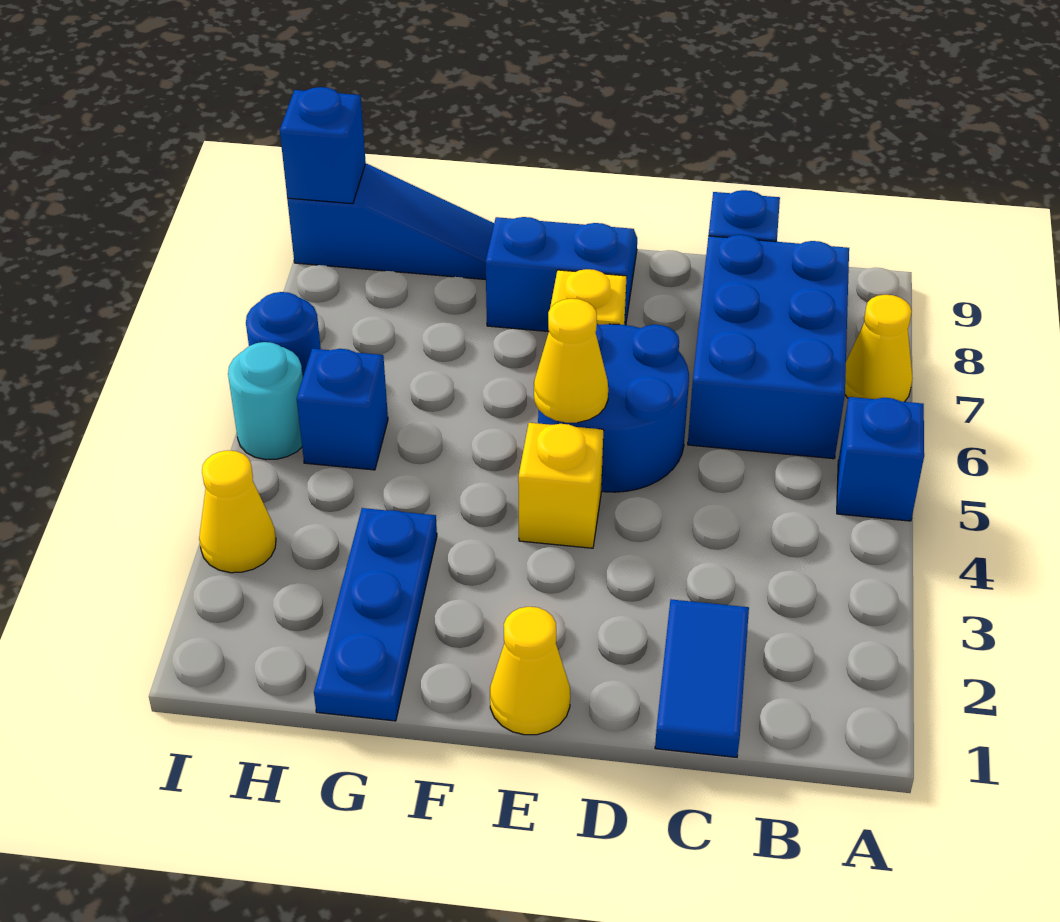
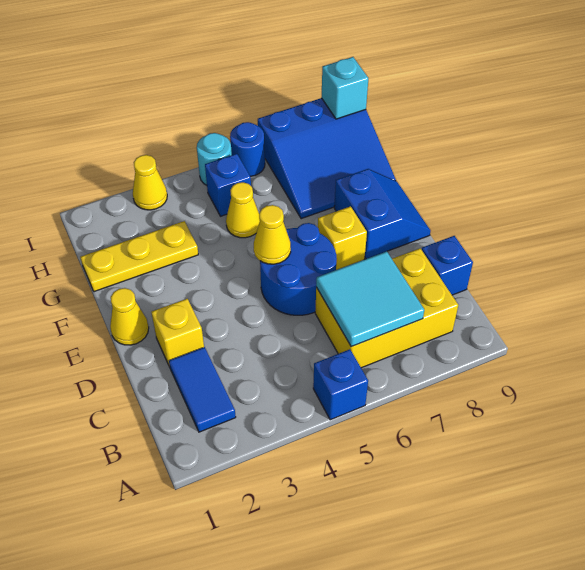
yellow cone A7 level 1 -> yellow cone G5 level 1
blue brick B6:C8 level 1 -> yellow brick B6:C8 level 1
none -> cyan tile B6:C7 level 2
blue tile C1:C2 level 1 -> blue tile B2:C2 level 1
yellow brick E4 level 1 -> yellow brick D2 level 1
blue plate G1:G3 level 1 -> yellow plate G1:G3 level 1
blue slope G9:I9 level 1 top I -> blue slope G7:I9 level 1 top I
blue brick I9 level 2 -> cyan brick I9 level 2

